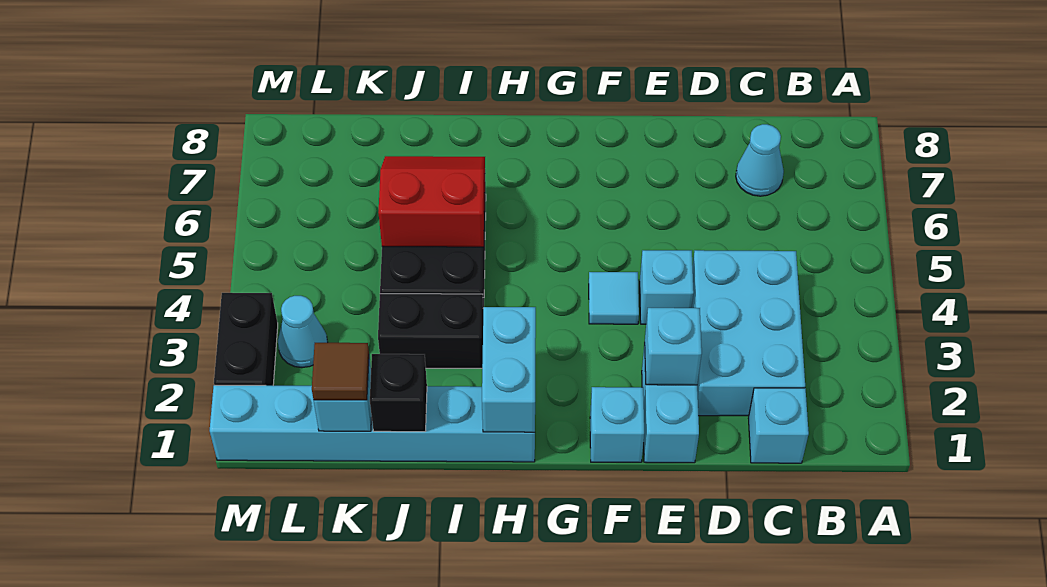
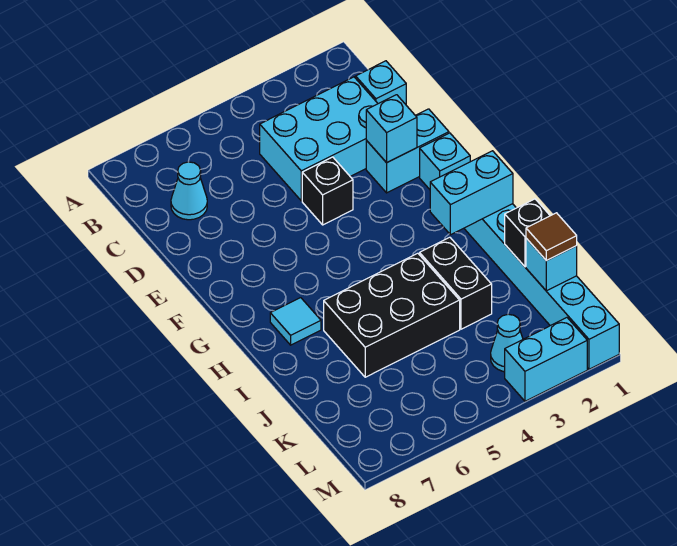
cyan brick E4 level 1 -> black brick E4 level 1
cyan tile F4 level 1 -> cyan tile H7 level 1
red slope I5:J6 level 2 top 5 -> none
black brick M2:M3 level 1 -> cyan brick M2:M3 level 1

